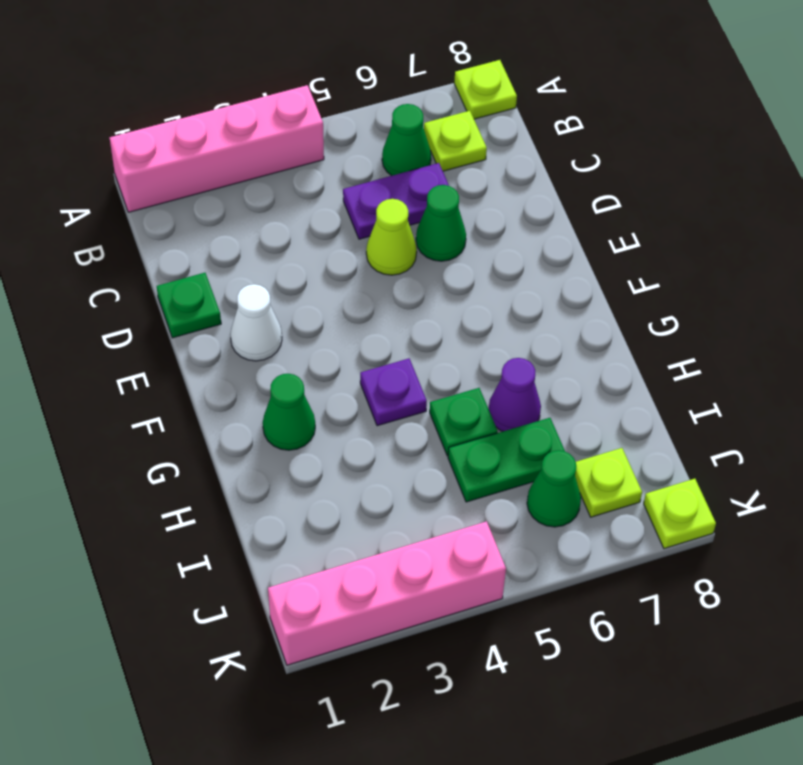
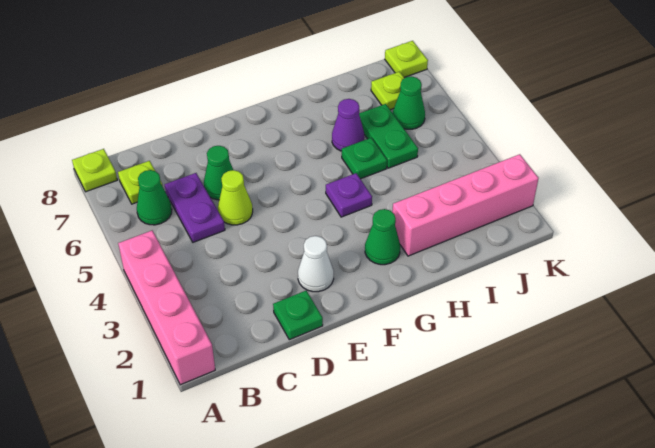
pink brick K1:K4 level 1 -> pink brick H2:K2 level 1

